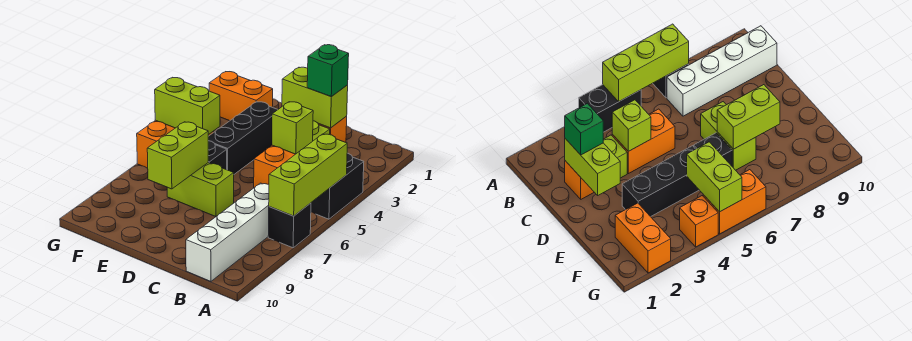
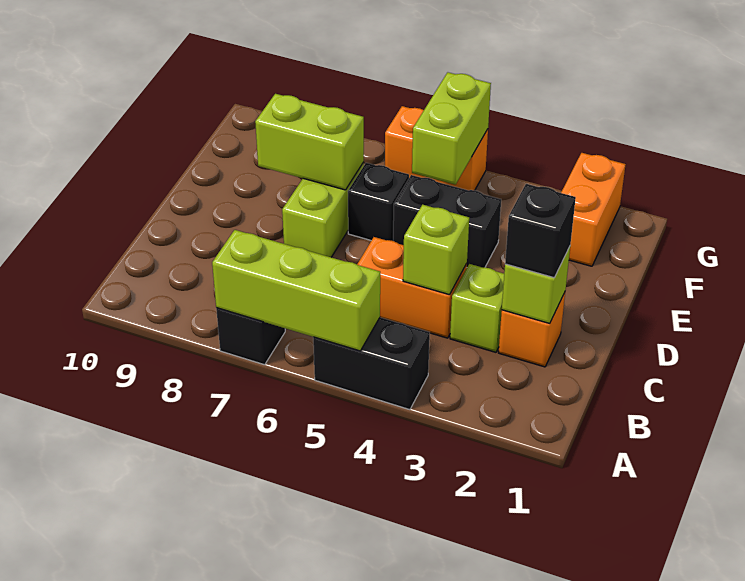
white brick B7:B10 level 1 -> none
lime brick C2:D2 level 2 -> lime brick C2 level 2
green brick C2 level 3 -> black brick C2 level 3
black brick E3:E5 level 1 -> black brick E4:E5 level 1
orange brick G4 level 1 -> none

